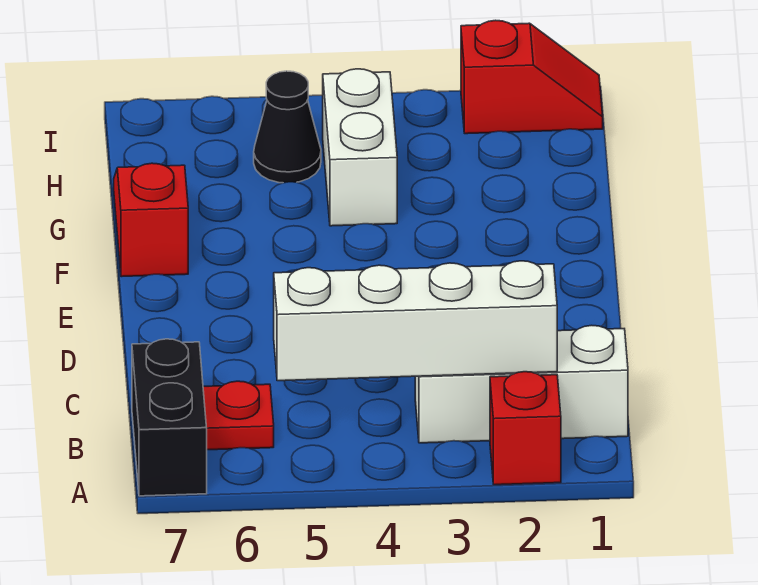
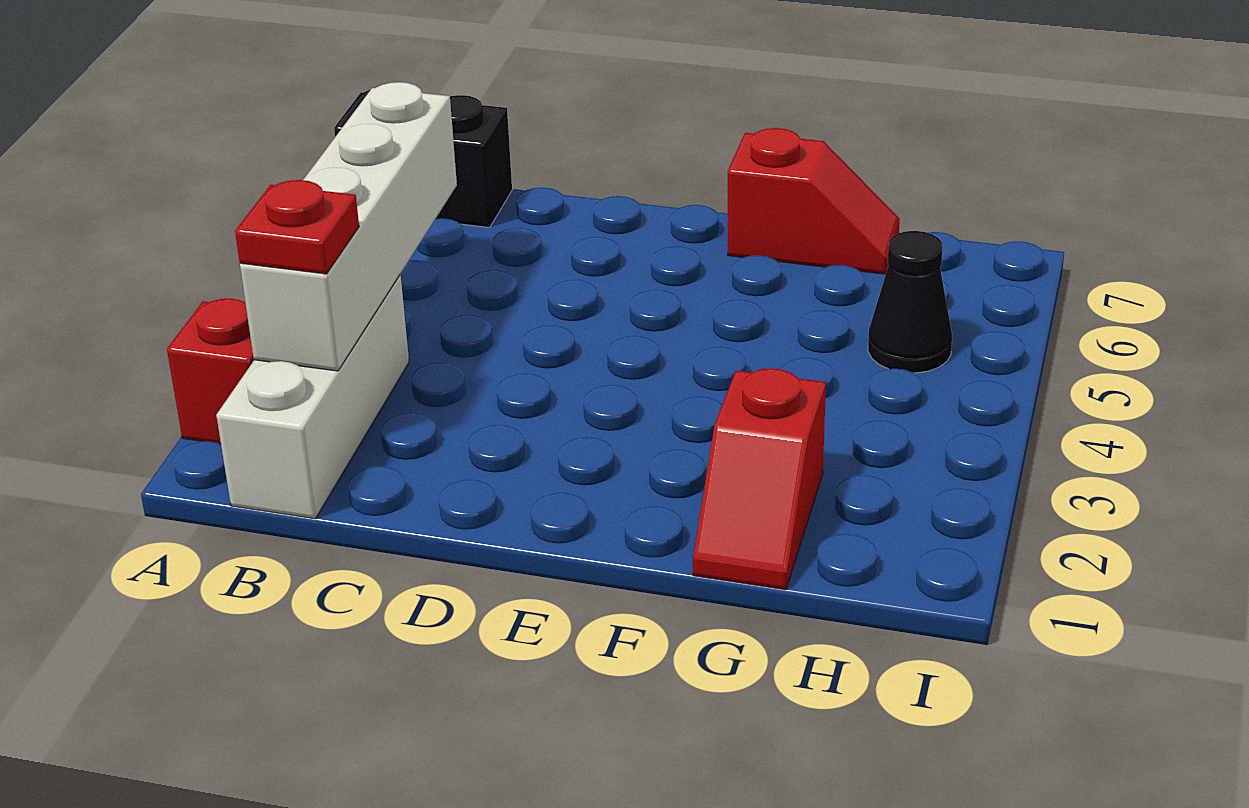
red plate B6 level 1 -> red plate B2 level 3
white brick G4:H4 level 1 -> none
red slope I1:I2 level 1 top 2 -> red slope G1:G2 level 1 top 2

